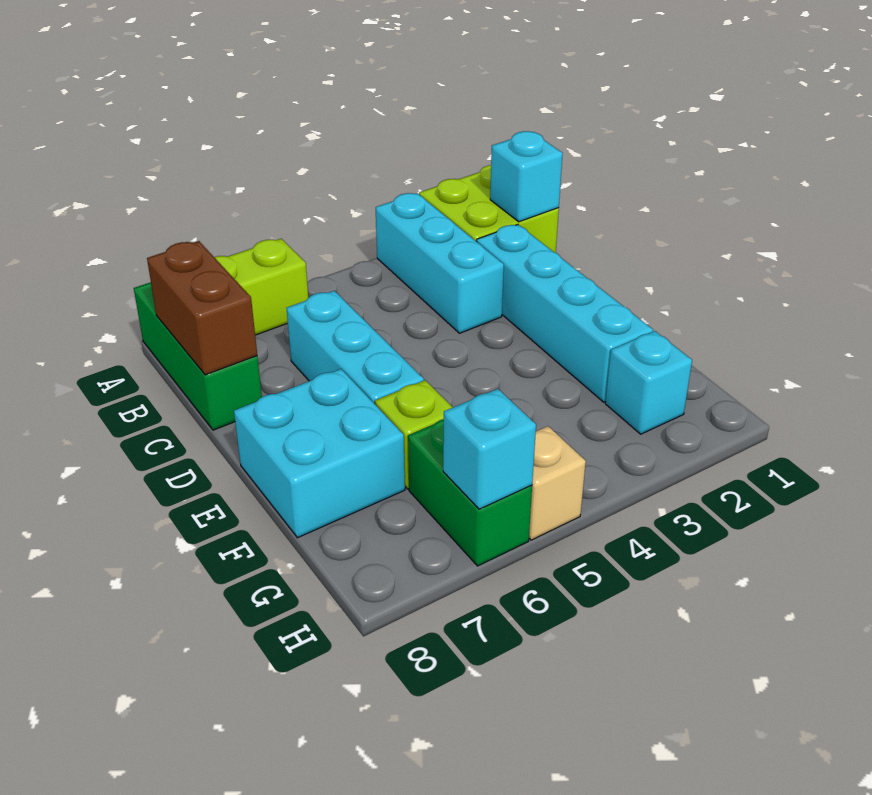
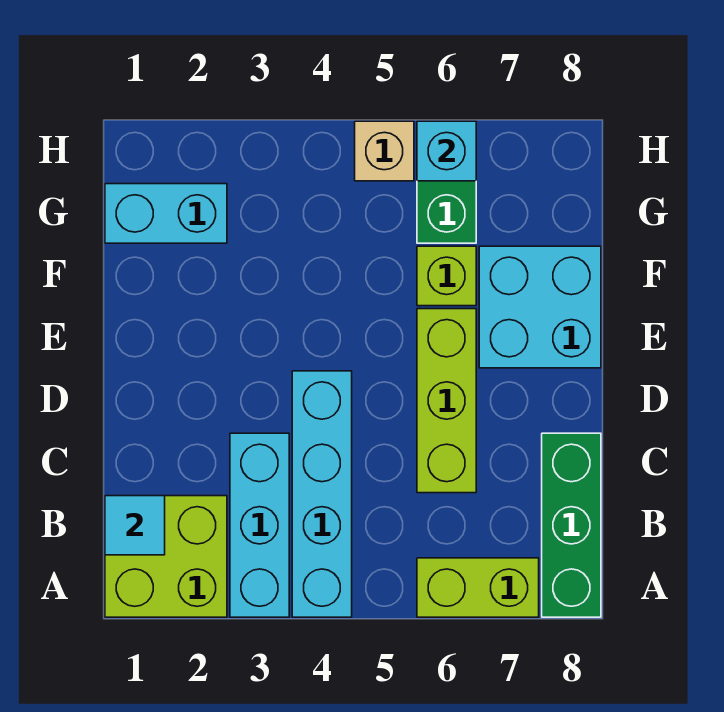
cyan brick B1 level 2 -> cyan tile B1 level 2
brown brick B8:C8 level 2 -> none
cyan brick C2:F2 level 1 -> cyan brick A4:D4 level 1
cyan brick C6:E6 level 1 -> lime brick C6:E6 level 1
cyan brick G2 level 1 -> cyan brick G1:G2 level 1

